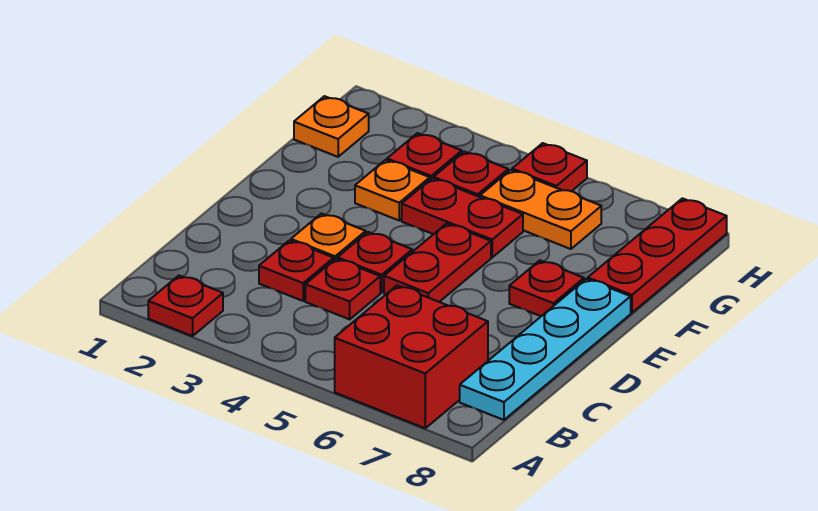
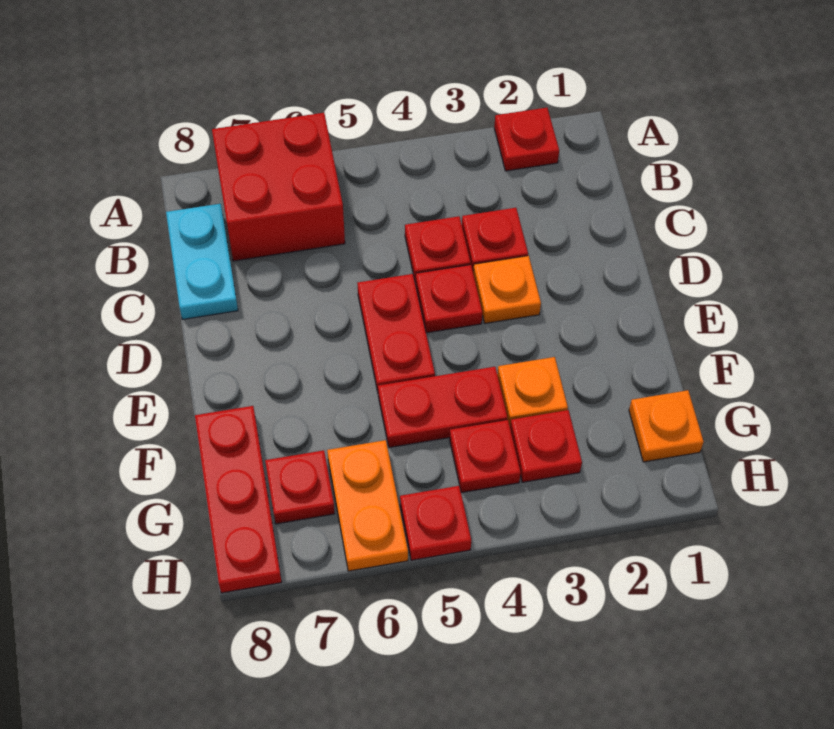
cyan plate B8:E8 level 1 -> cyan plate B8:C8 level 1
red plate E7 level 1 -> red plate G7 level 1
orange plate G5:G6 level 1 -> orange plate G6:H6 level 1

